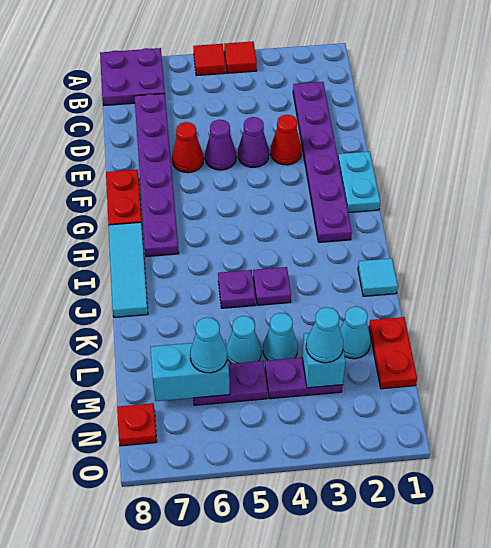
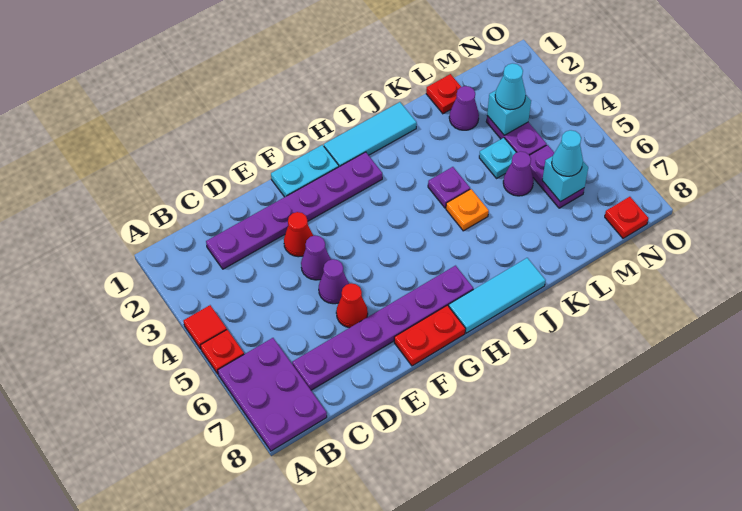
red tile A5 level 1 -> red plate A5 level 1
purple plate A7:B8 level 1 -> purple plate A6:B8 level 1
cyan tile J1 level 1 -> cyan tile H1:J1 level 1
purple plate J5 level 1 -> orange plate J5 level 1
red plate L1:M1 level 1 -> red plate L1 level 1
cyan cone L2 level 1 -> purple cone L2 level 1
cyan cone L4 level 1 -> cyan plate L4 level 1
cyan cone L5 level 1 -> purple cone L5 level 1
cyan brick M6:M7 level 2 -> cyan brick M6 level 2

